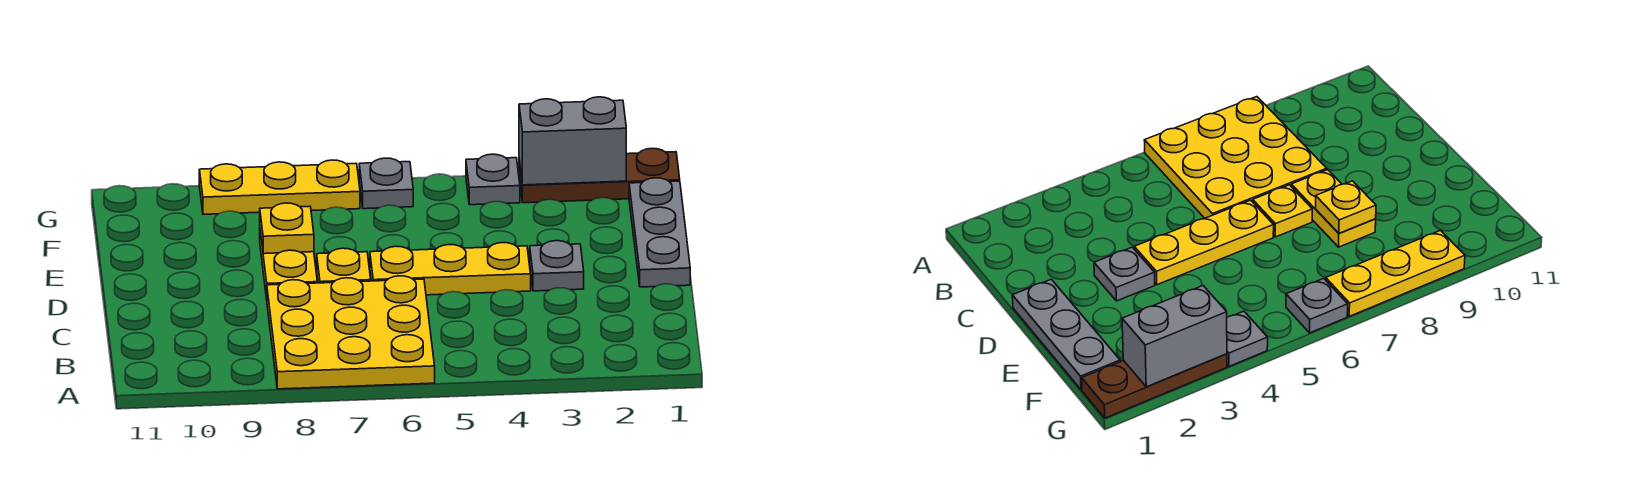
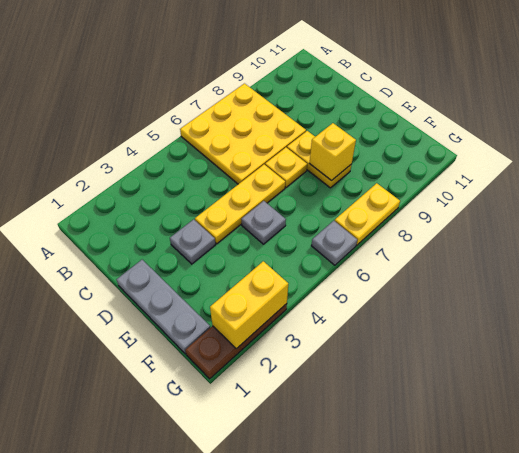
yellow plate E8 level 2 -> yellow brick E8 level 2
grey brick G2:G3 level 2 -> yellow brick G2:G3 level 2
grey plate G4 level 1 -> grey plate E5 level 1
yellow plate G7:G9 level 1 -> yellow plate G7:G8 level 1

